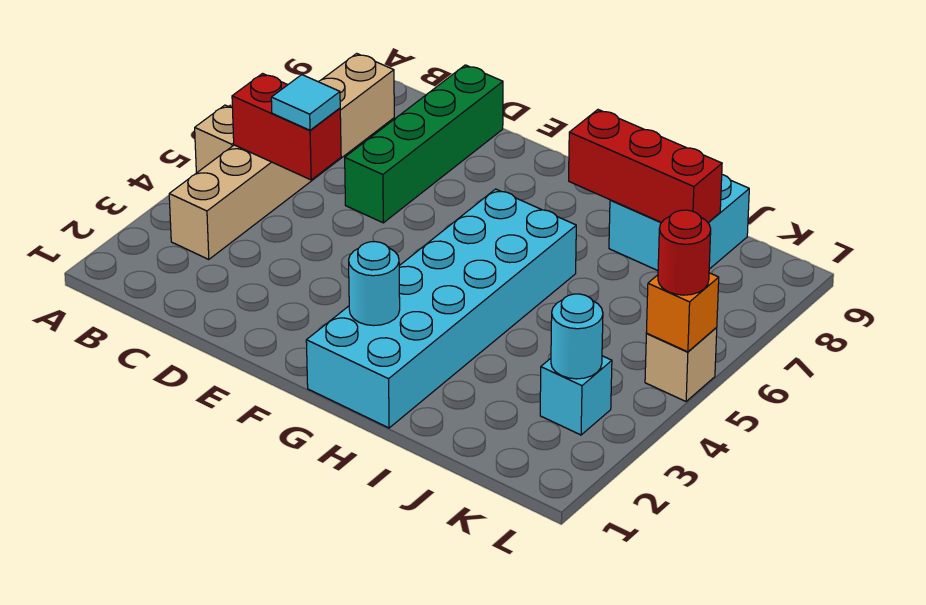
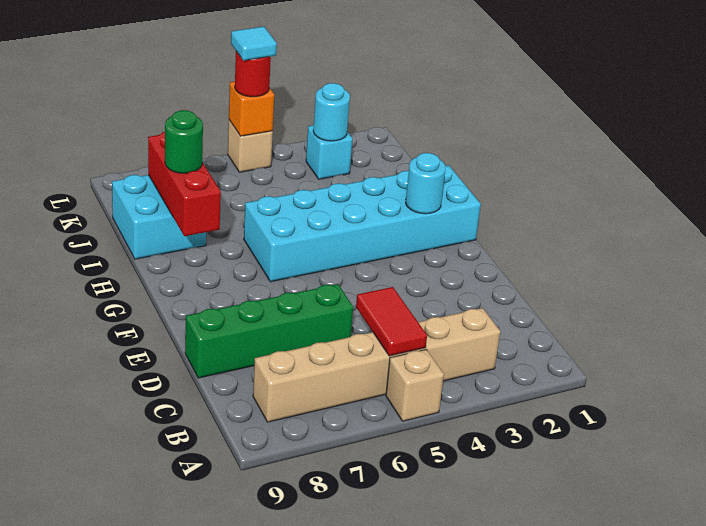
red brick B5:C5 level 2 -> red tile B5:C5 level 2
cyan tile C5 level 3 -> cyan tile L5 level 4
none -> green round brick I8 level 3

